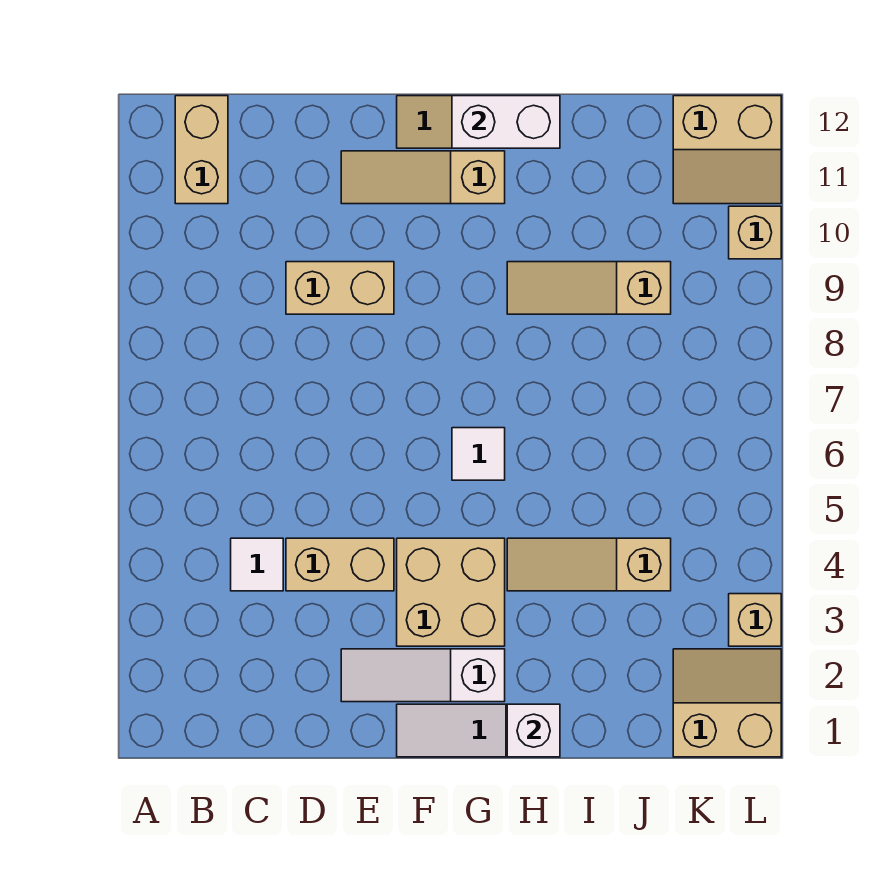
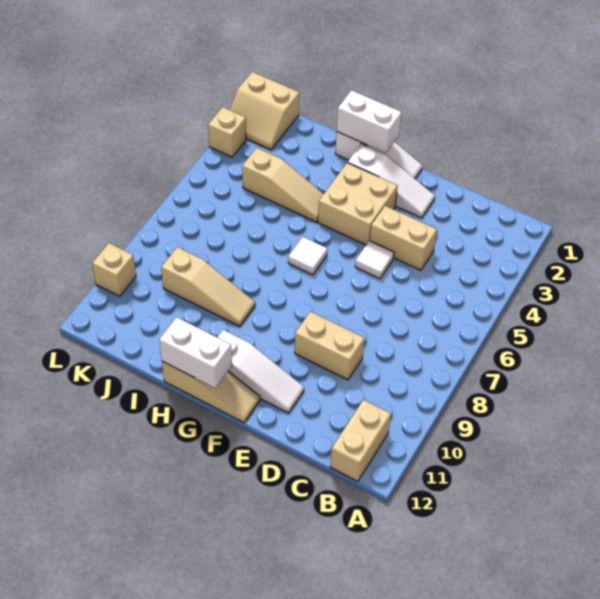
white tile C4 level 1 -> white tile E5 level 1
tan slope E11:G11 level 1 top G -> white slope E11:G11 level 1 top G
white brick H1 level 2 -> white brick G1:H1 level 2
tan slope K11:L12 level 1 top 12 -> none

